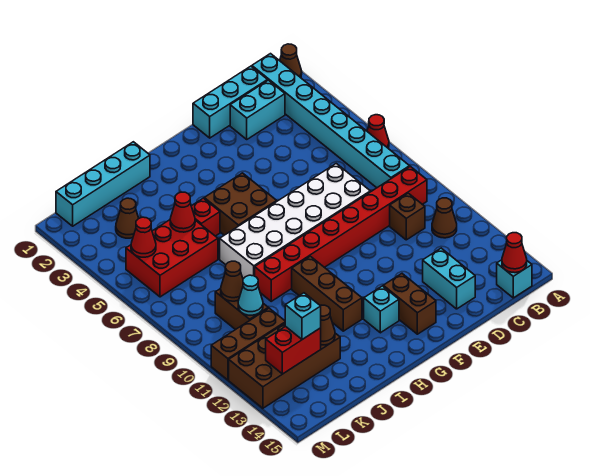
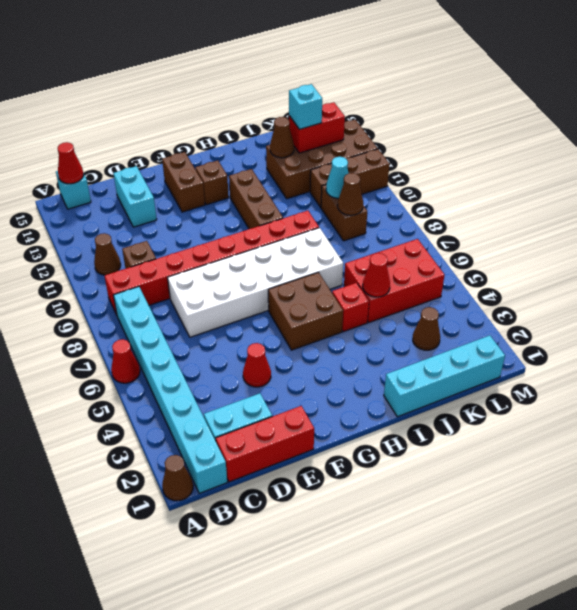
cyan brick C1:E1 level 1 -> red brick C1:E1 level 1
cyan brick G13 level 1 -> brown brick G13 level 1
red cone L5 level 2 -> red cone E4 level 1

